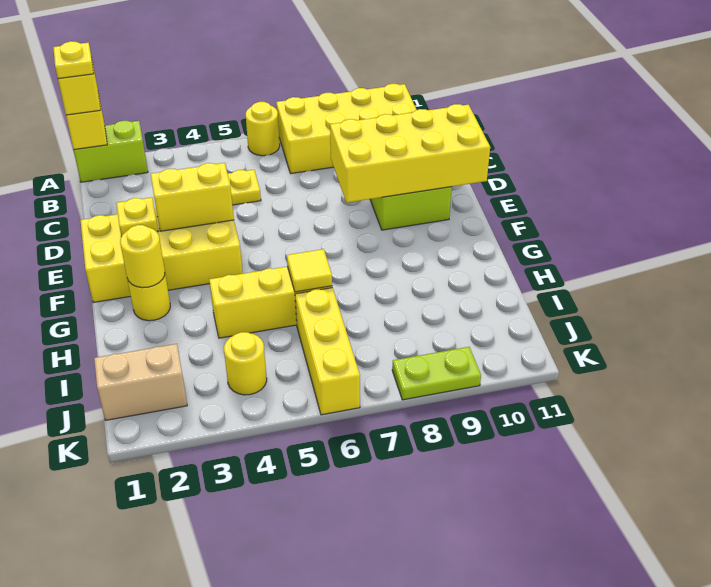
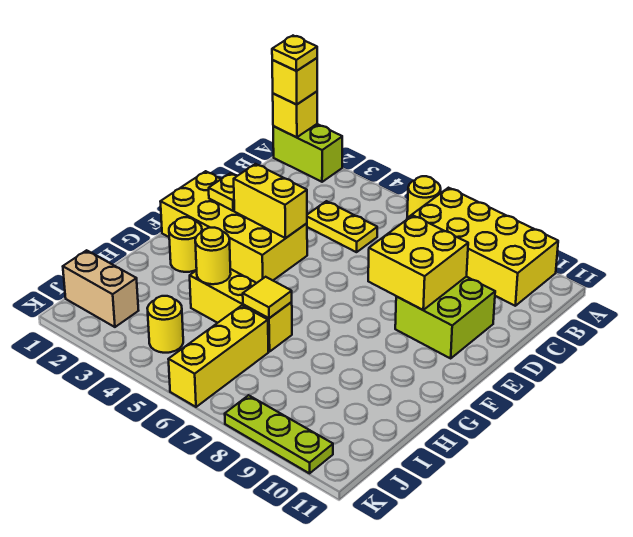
yellow brick D8:E11 level 2 -> yellow brick D8:E9 level 2
yellow round brick G2 level 2 -> yellow round brick H4 level 2
lime plate K8:K9 level 1 -> lime plate K8:K10 level 1

